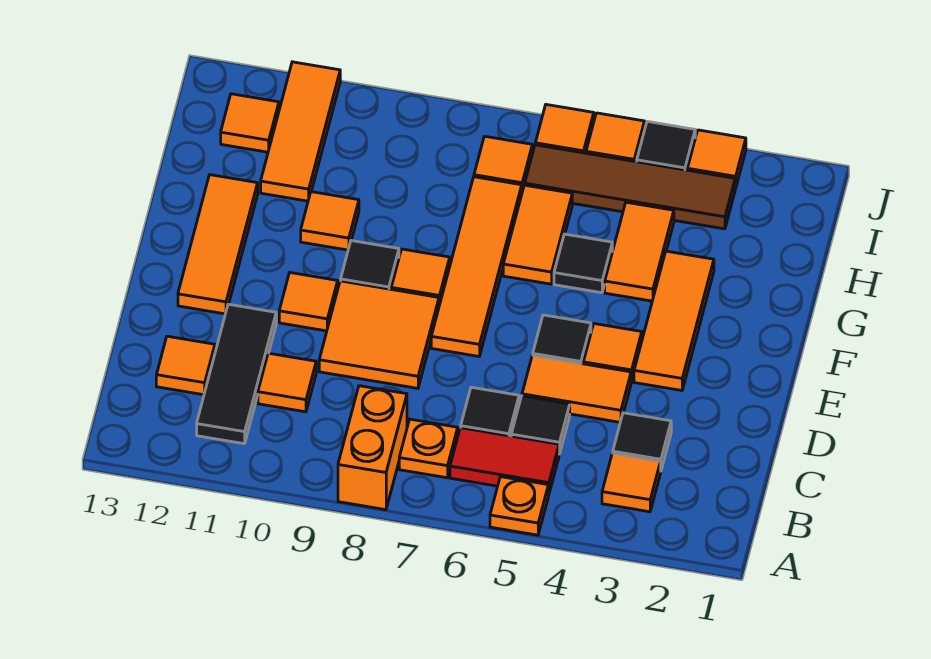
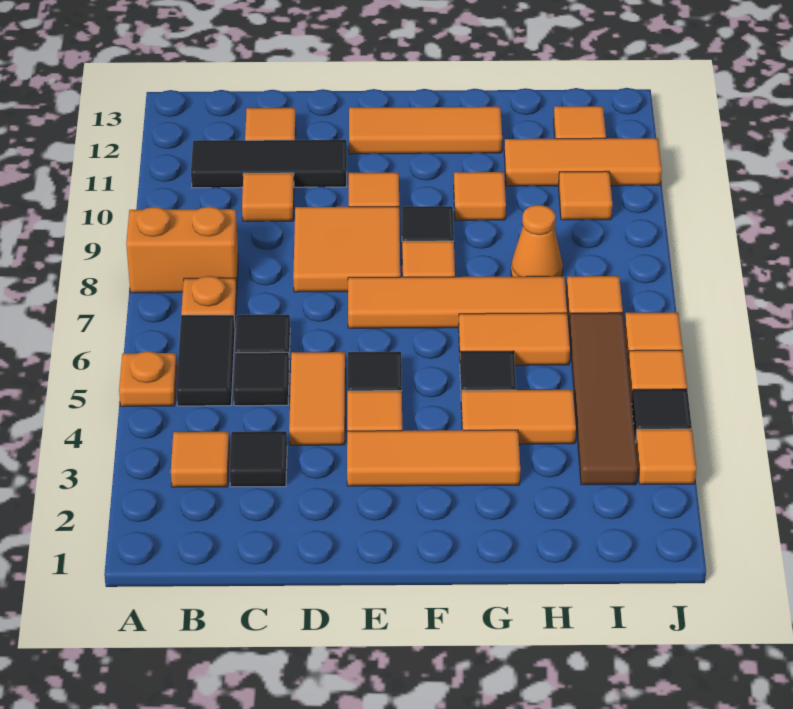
red tile B5:B6 level 1 -> black tile B5:B6 level 1
none -> orange cone H8 level 1
none -> orange tile I10 level 1

